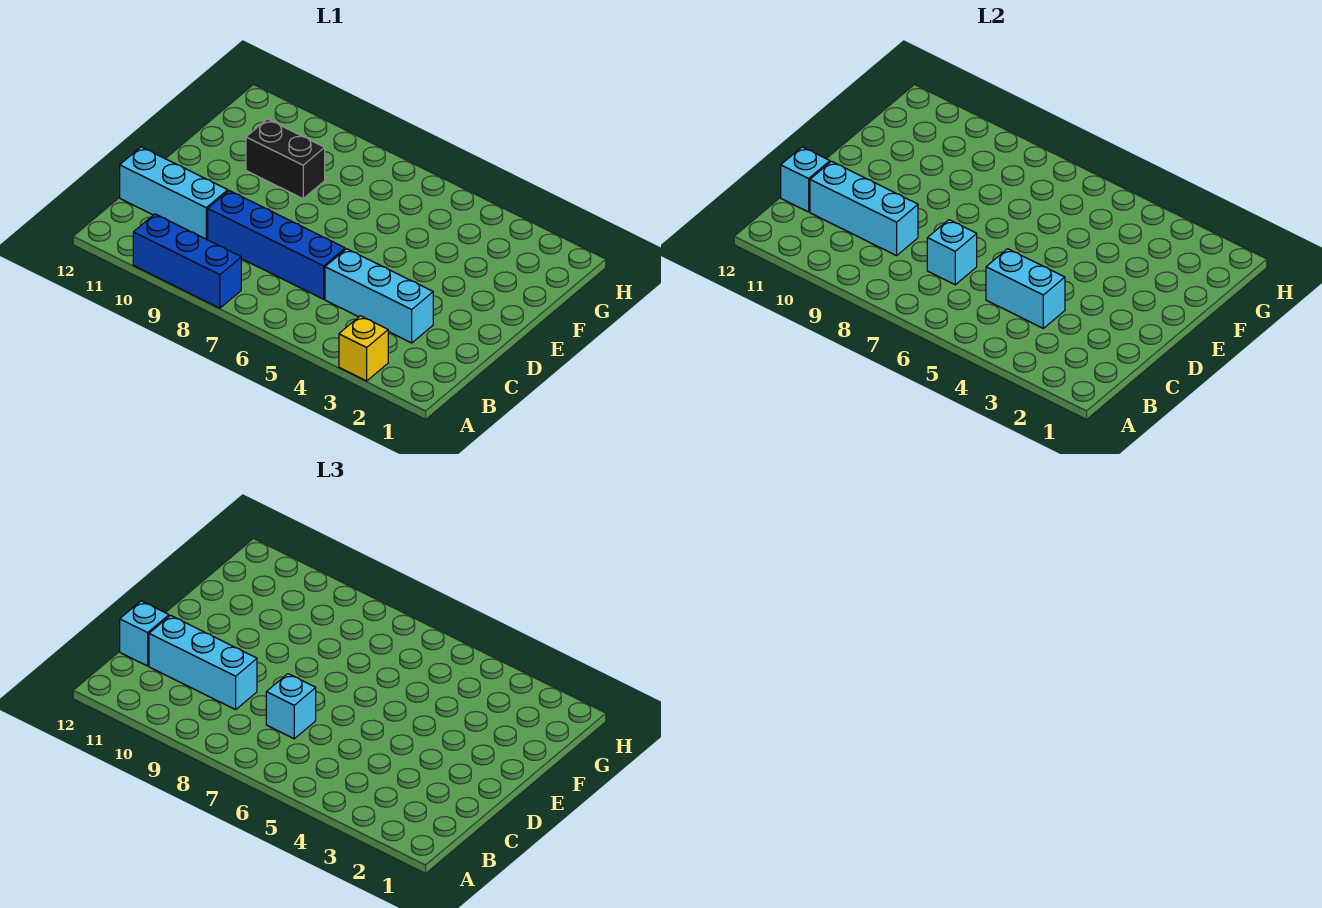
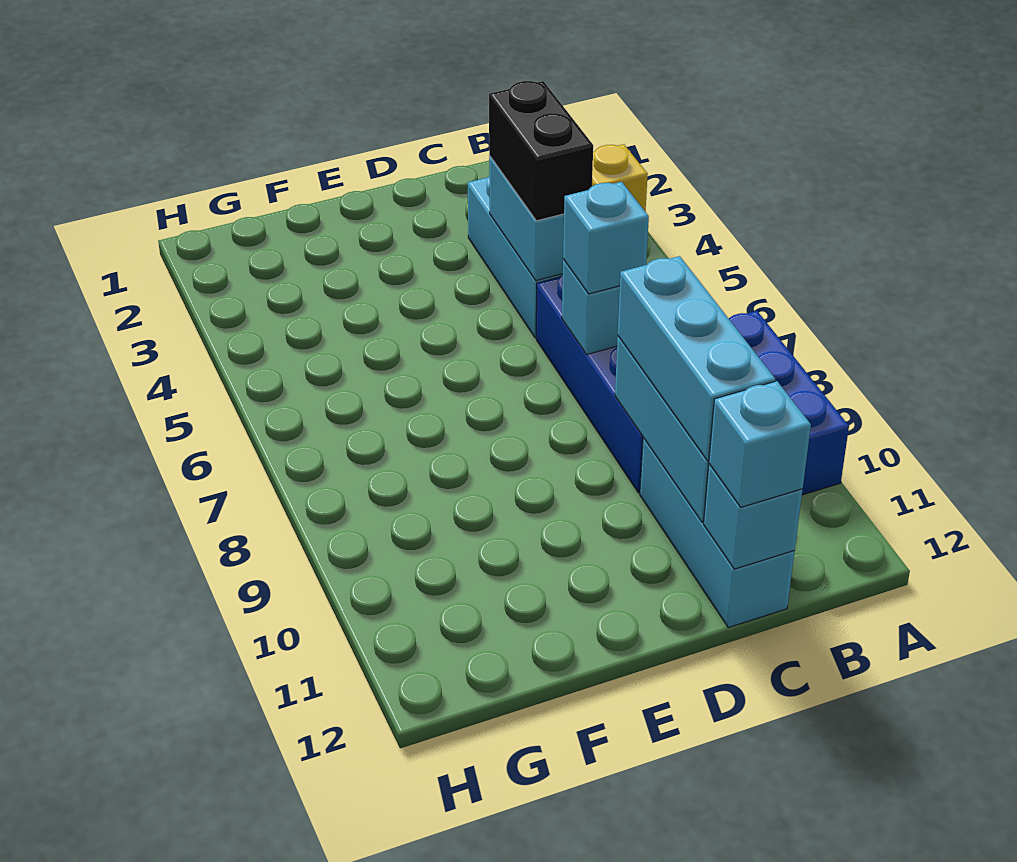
black brick F9:F10 level 1 -> black brick C4:C5 level 3

